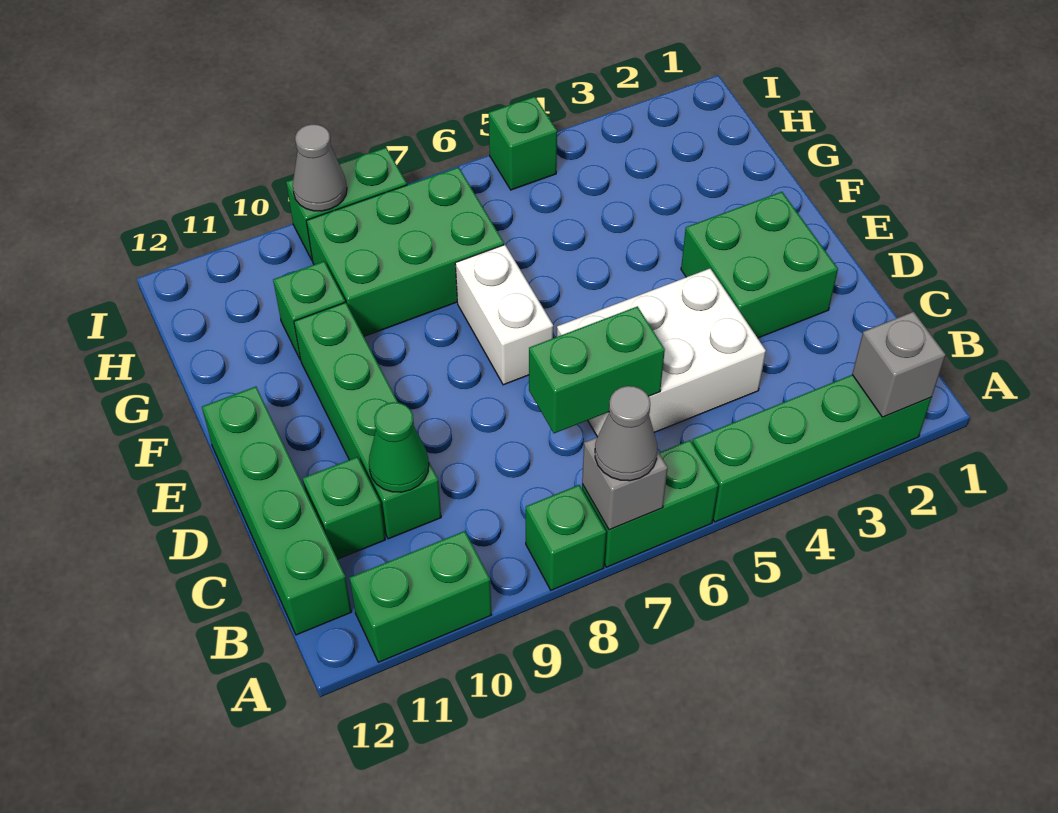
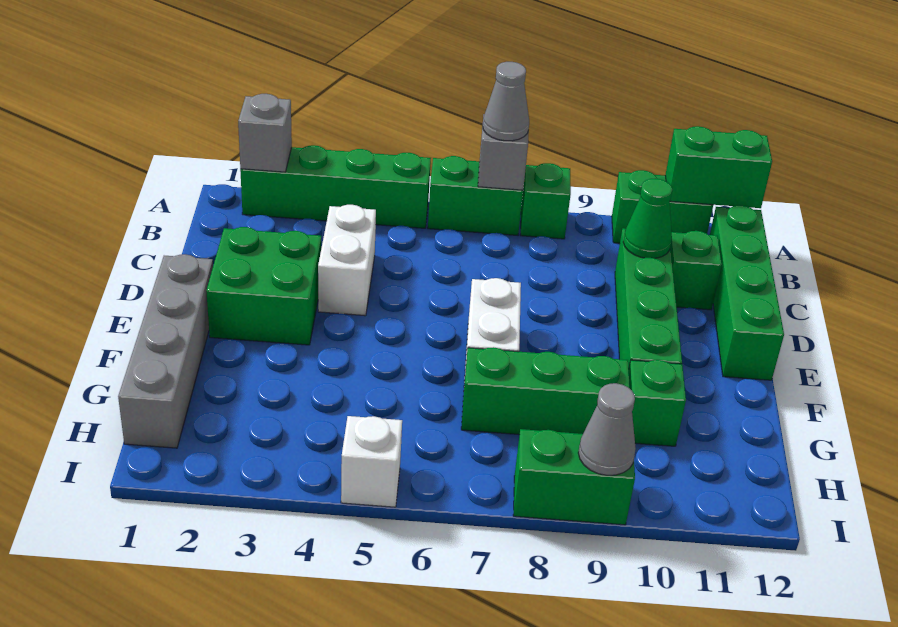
white brick C4:D6 level 1 -> white brick C4:D4 level 1
green brick C6:C7 level 2 -> green brick A11:A12 level 2
none -> grey brick E1:H1 level 1
green brick G7:H9 level 1 -> green brick G7:G9 level 1
green brick I5 level 1 -> white brick I5 level 1

